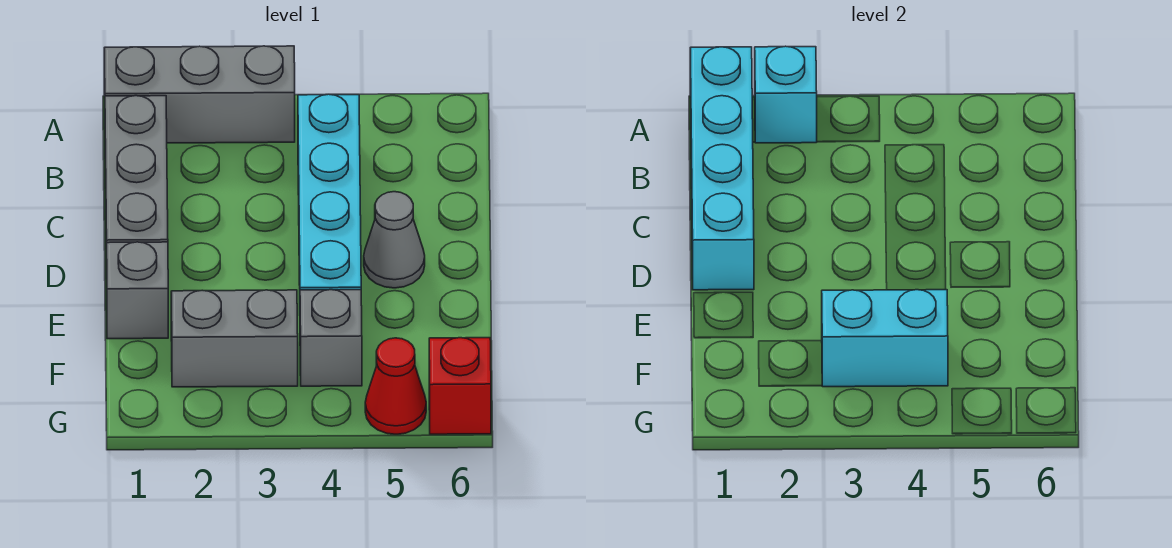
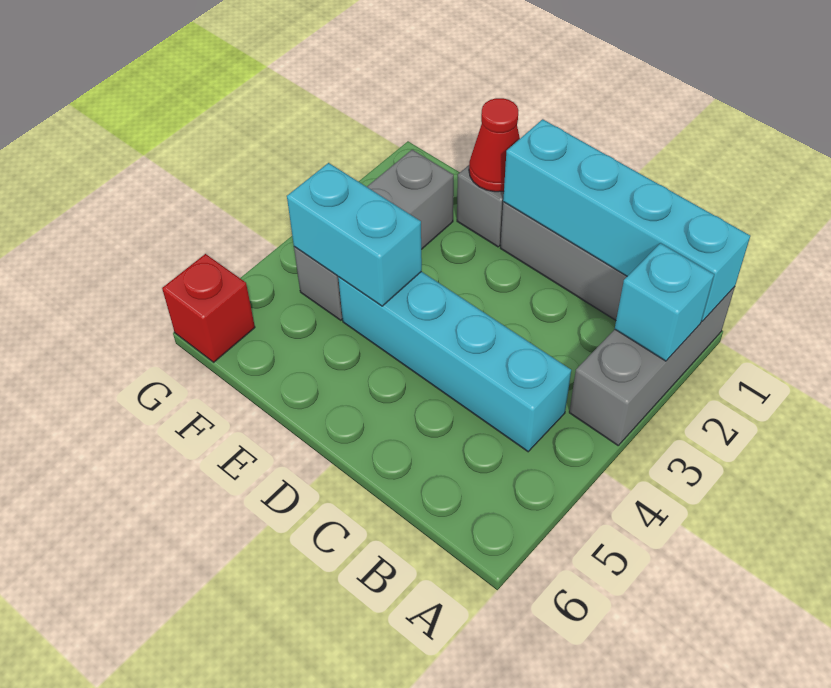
grey cone D5 level 1 -> none
cyan brick F3:F4 level 2 -> cyan brick E4:F4 level 2
red cone G5 level 1 -> red cone E1 level 2

